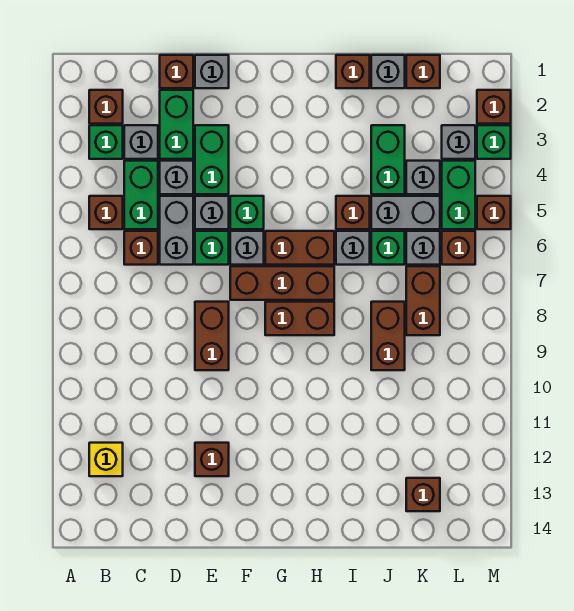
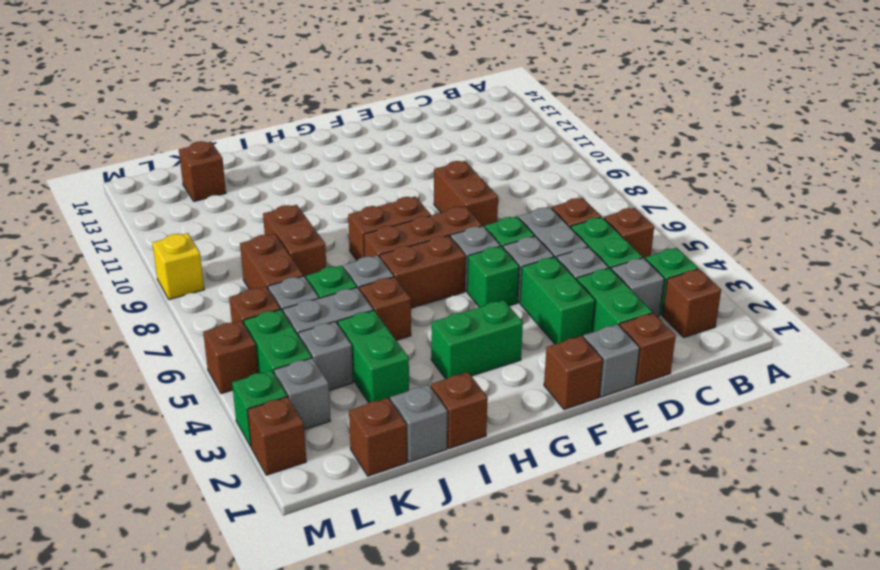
yellow brick B12 level 1 -> yellow brick M9 level 1
brown brick E12 level 1 -> brown brick F1 level 1
none -> green brick G3:H3 level 1

